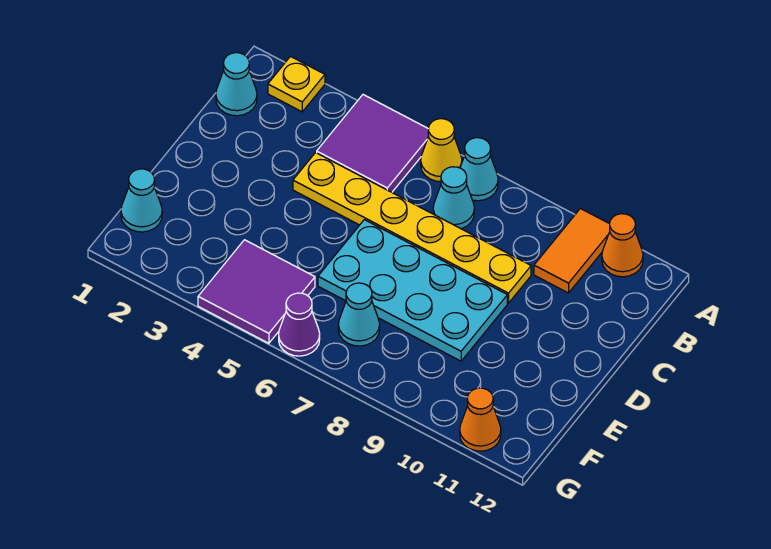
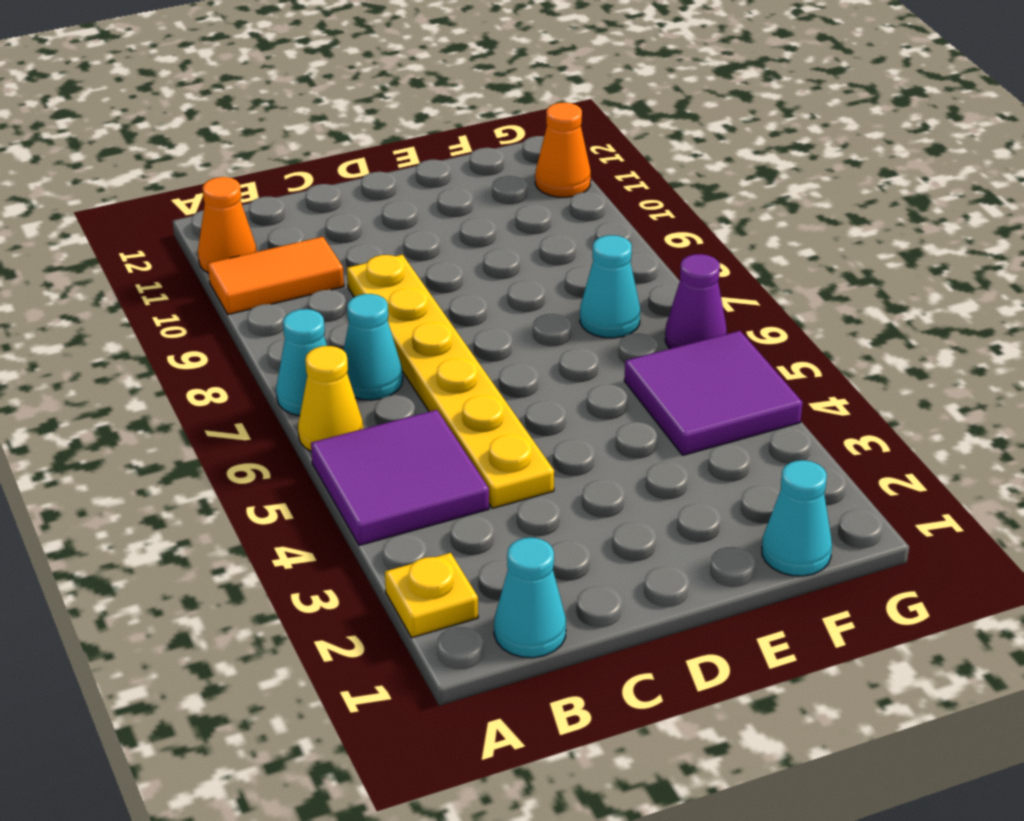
cyan plate D6:E9 level 1 -> none

